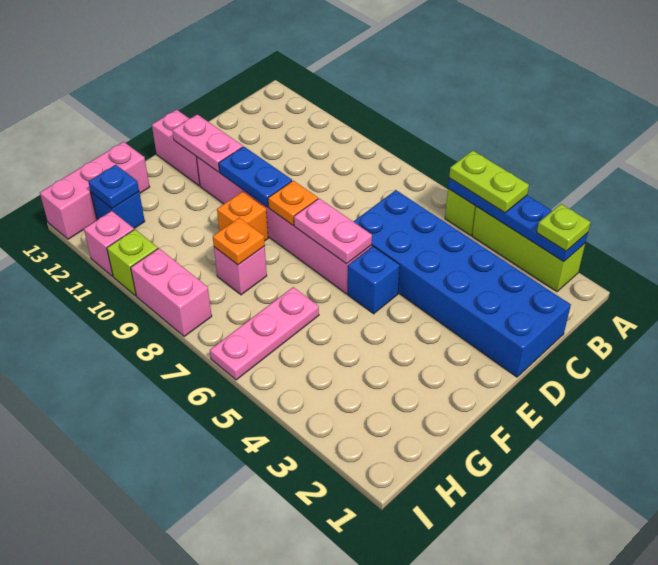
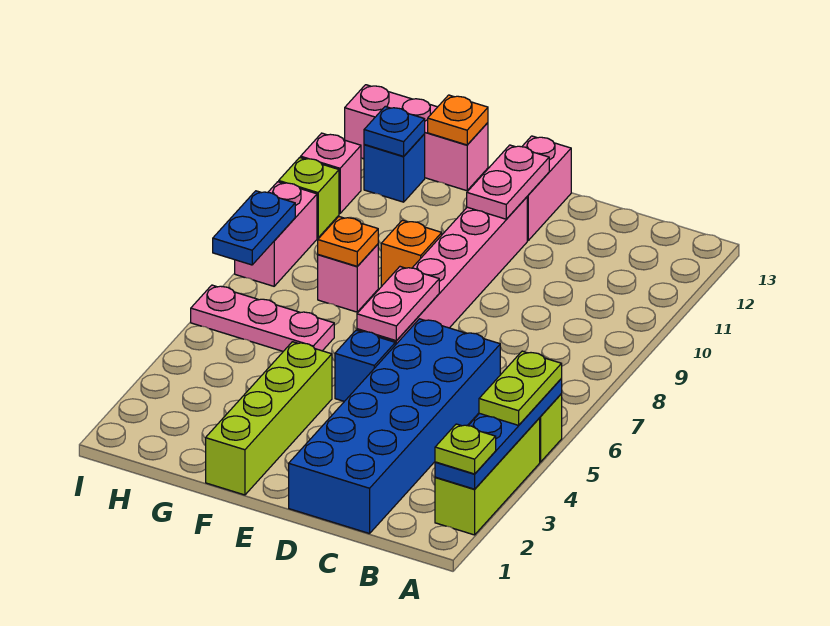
orange plate E8 level 2 -> orange plate G13 level 2
blue plate E9:E10 level 2 -> blue plate I7:I8 level 2
none -> lime brick F1:F4 level 1

